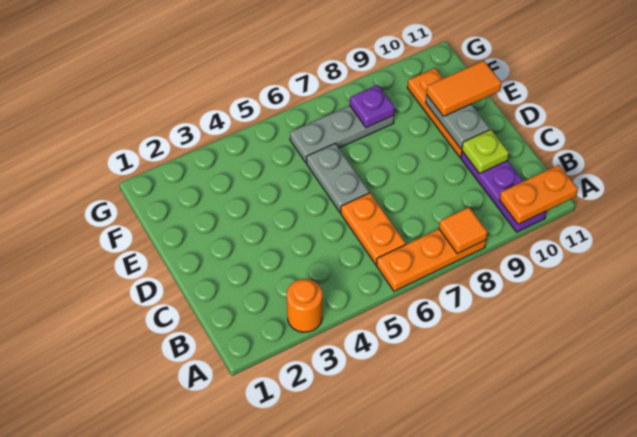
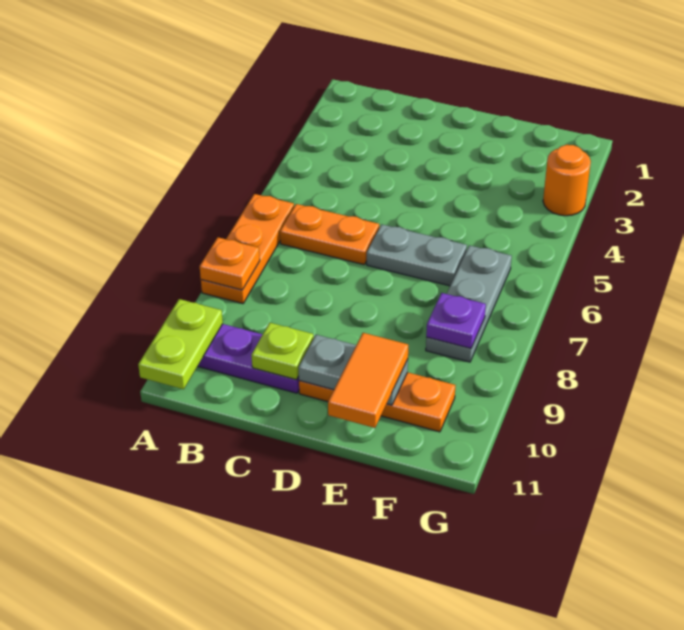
orange round brick A3 level 1 -> orange round brick G3 level 1
orange tile A8 level 2 -> orange plate A8 level 2
orange plate A10:A11 level 2 -> lime plate A10:A11 level 2

